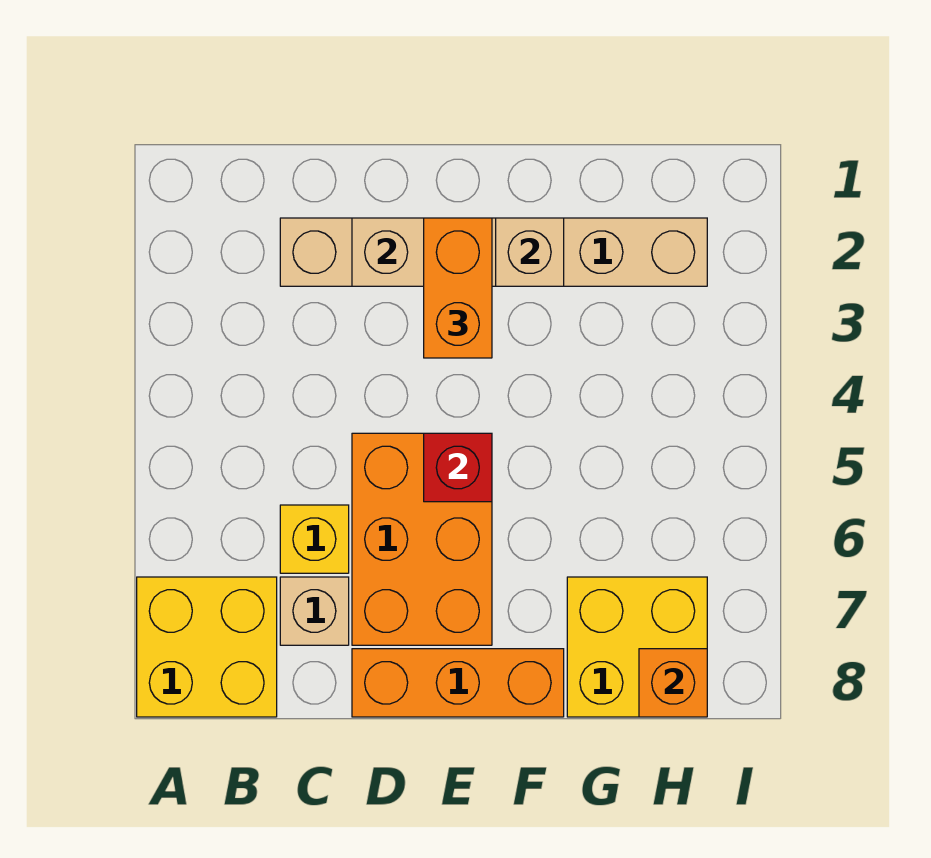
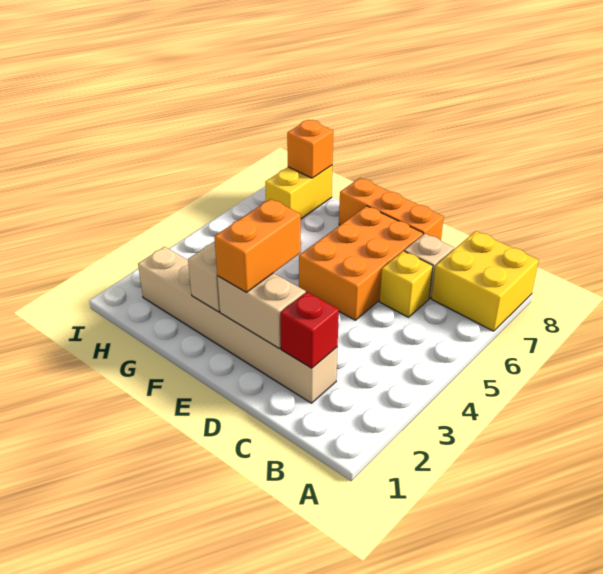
red brick E5 level 2 -> red brick C2 level 2
yellow brick G7:H8 level 1 -> yellow brick H7:H8 level 1

